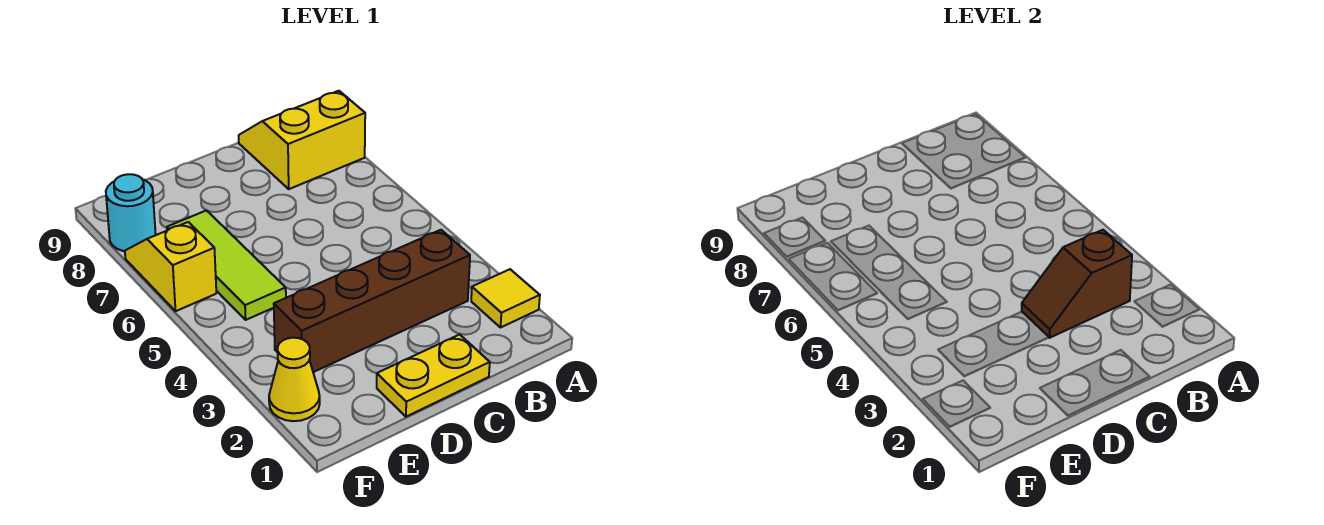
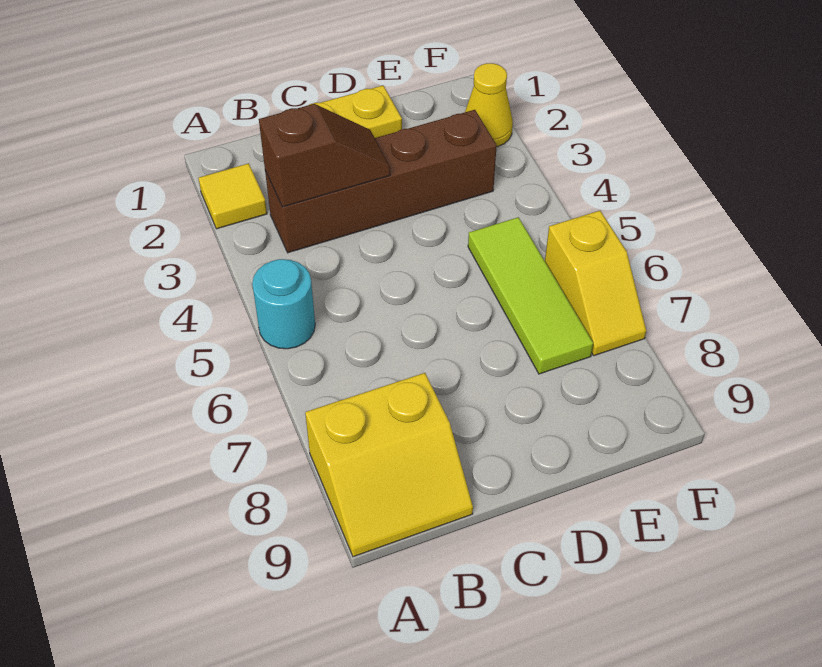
cyan round brick F8 level 1 -> cyan round brick A5 level 1

